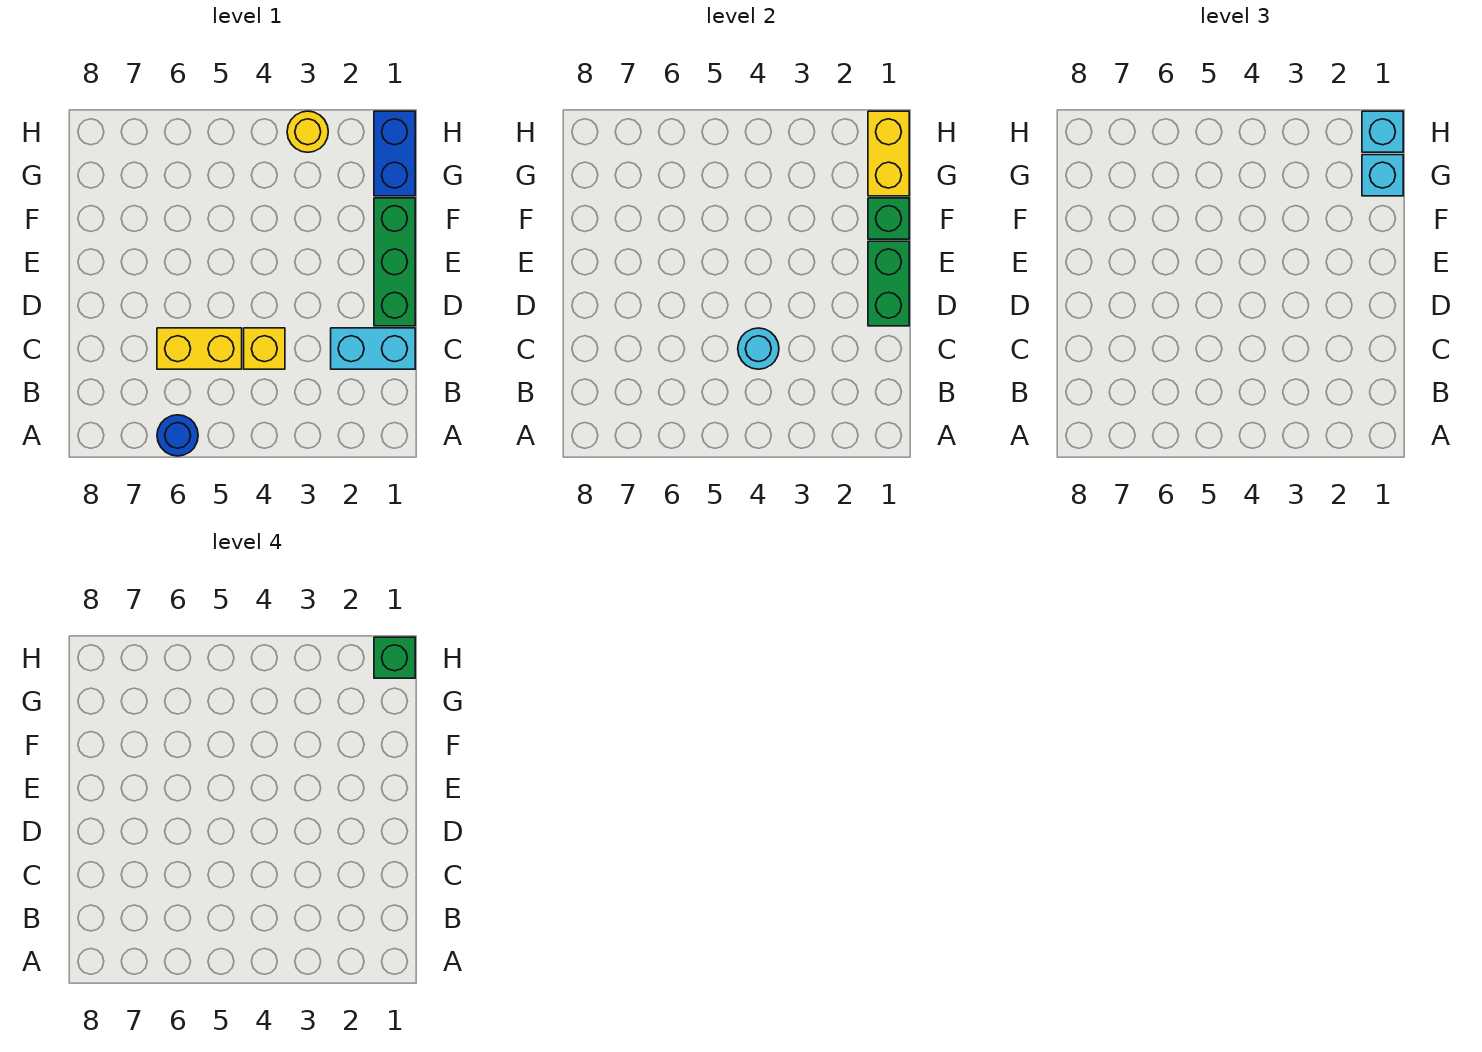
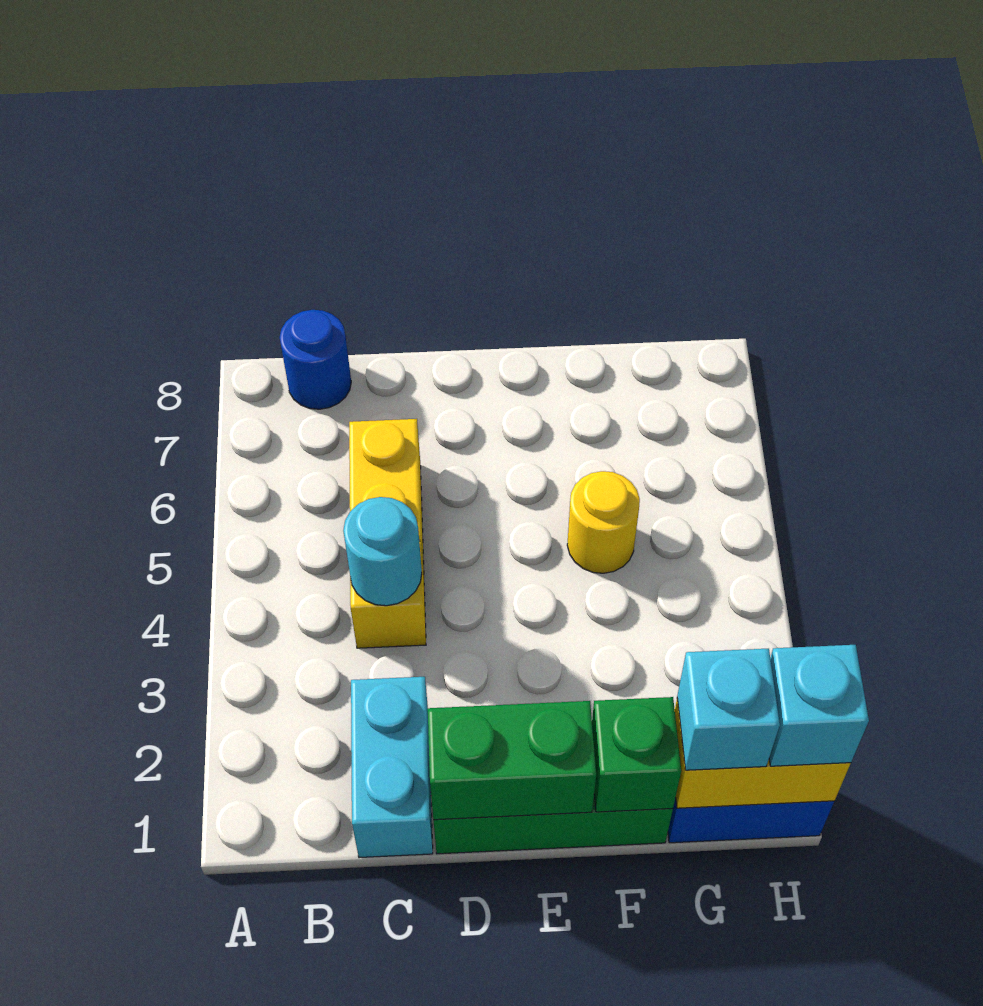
blue round brick A6 level 1 -> blue round brick B8 level 1
green brick H1 level 4 -> none
yellow round brick H3 level 1 -> yellow round brick F5 level 1

